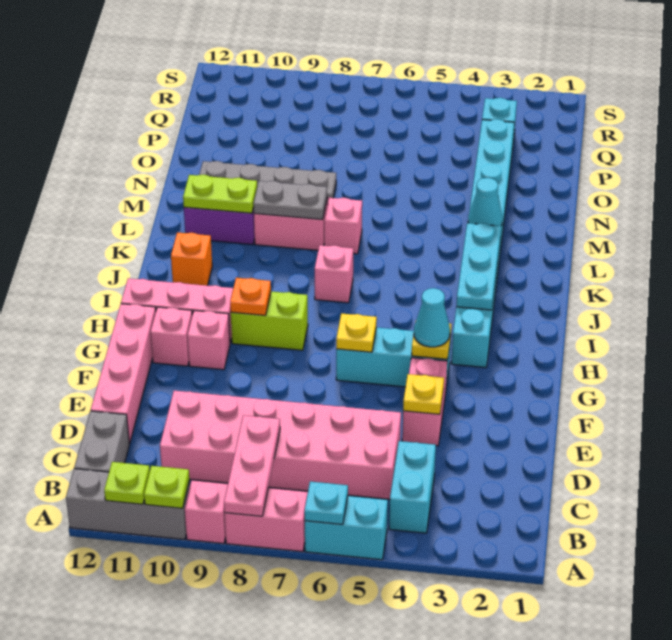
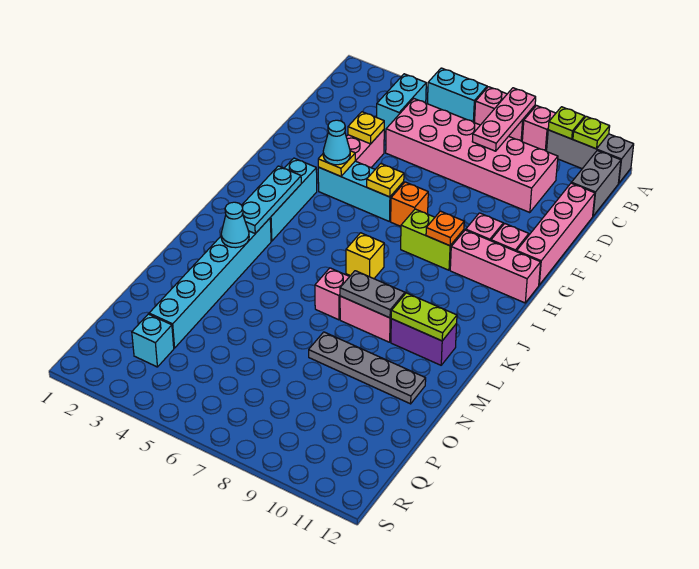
cyan plate A6 level 2 -> none
pink brick J7 level 1 -> yellow brick J7 level 1
orange brick J11 level 1 -> orange brick G7 level 1

